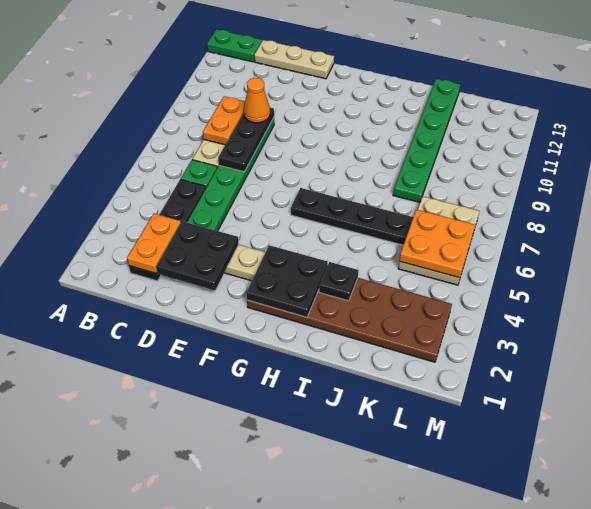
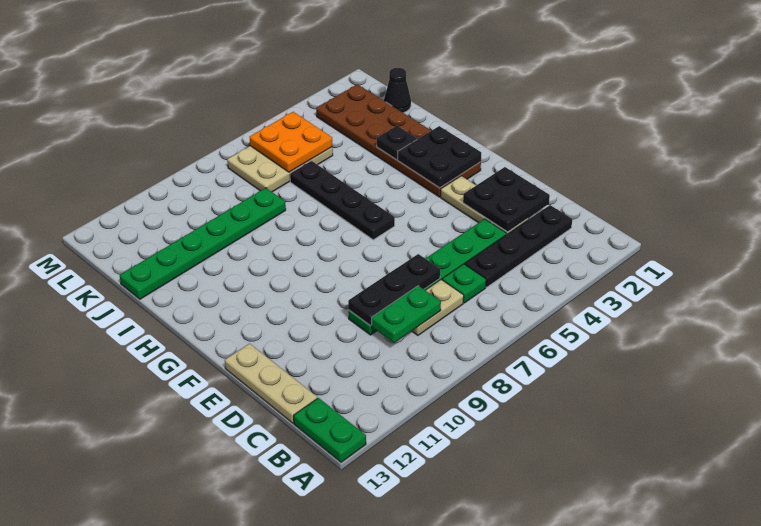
orange plate C2:C3 level 2 -> none
orange plate C8:C9 level 2 -> green plate C8:C9 level 2
orange cone D9 level 3 -> none
none -> black cone K1 level 1

